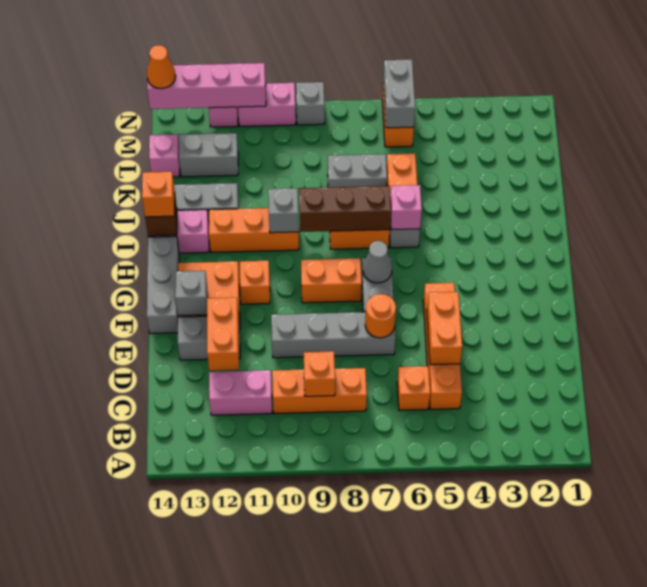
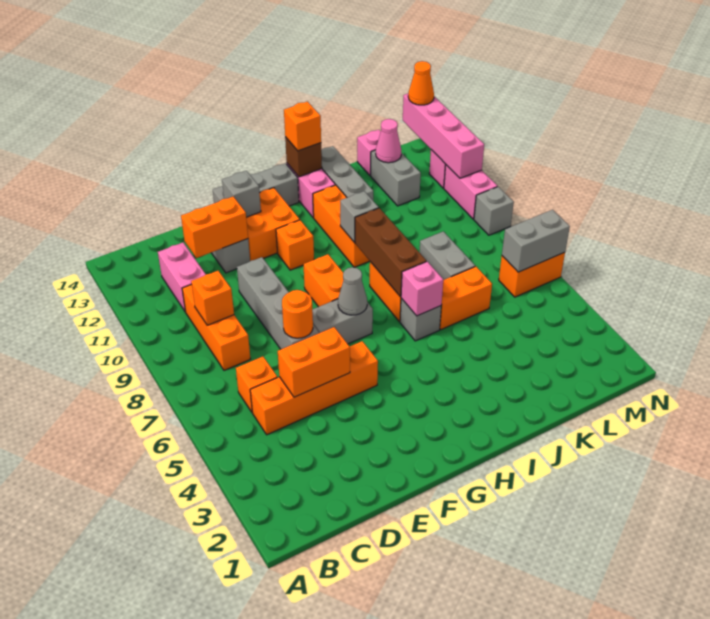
none -> pink cone L13 level 2

